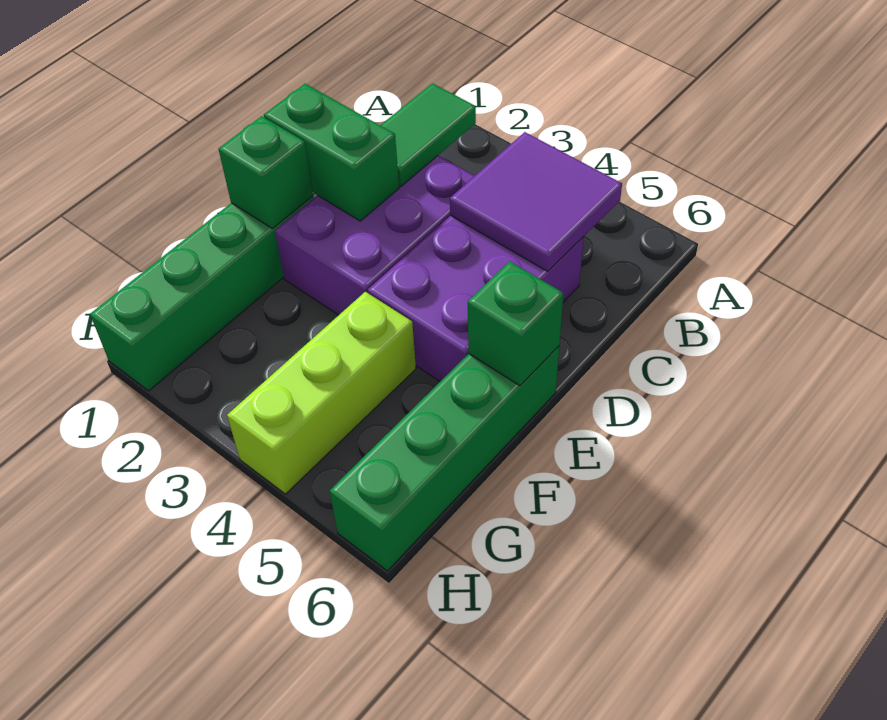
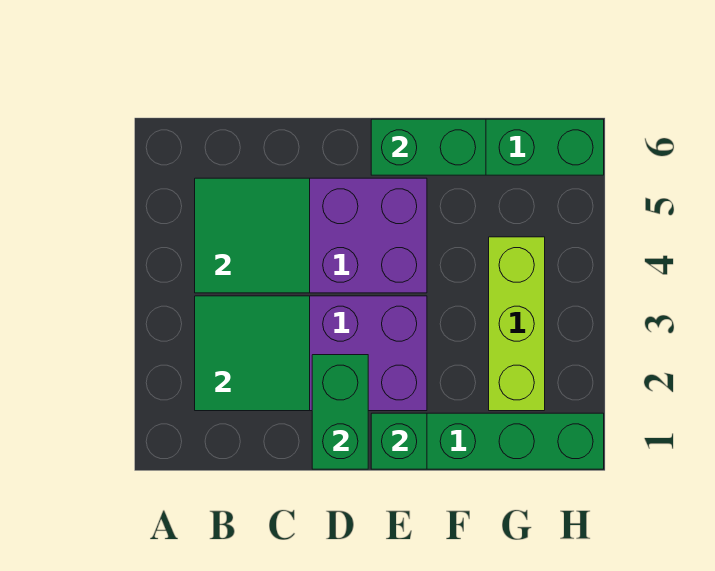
green tile B2:C2 level 2 -> green tile B2:C3 level 2
purple tile B4:C5 level 2 -> green tile B4:C5 level 2
green brick E6 level 2 -> green brick E6:F6 level 2
lime brick F4:H4 level 1 -> lime brick G2:G4 level 1

